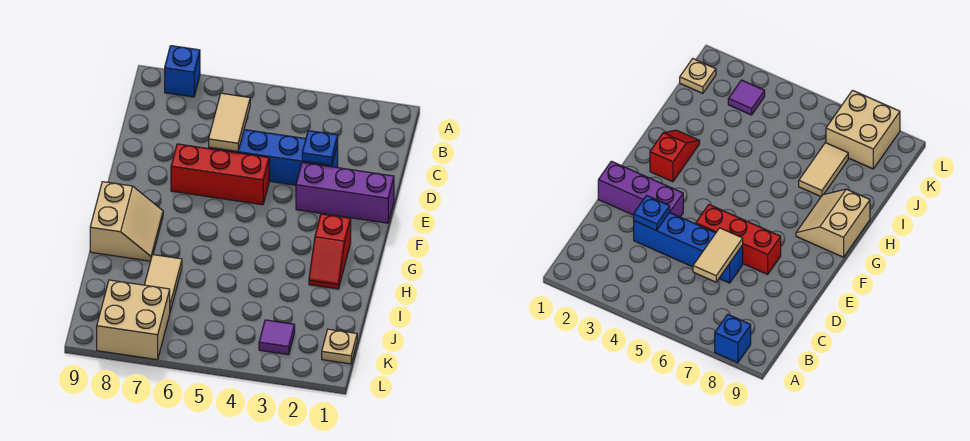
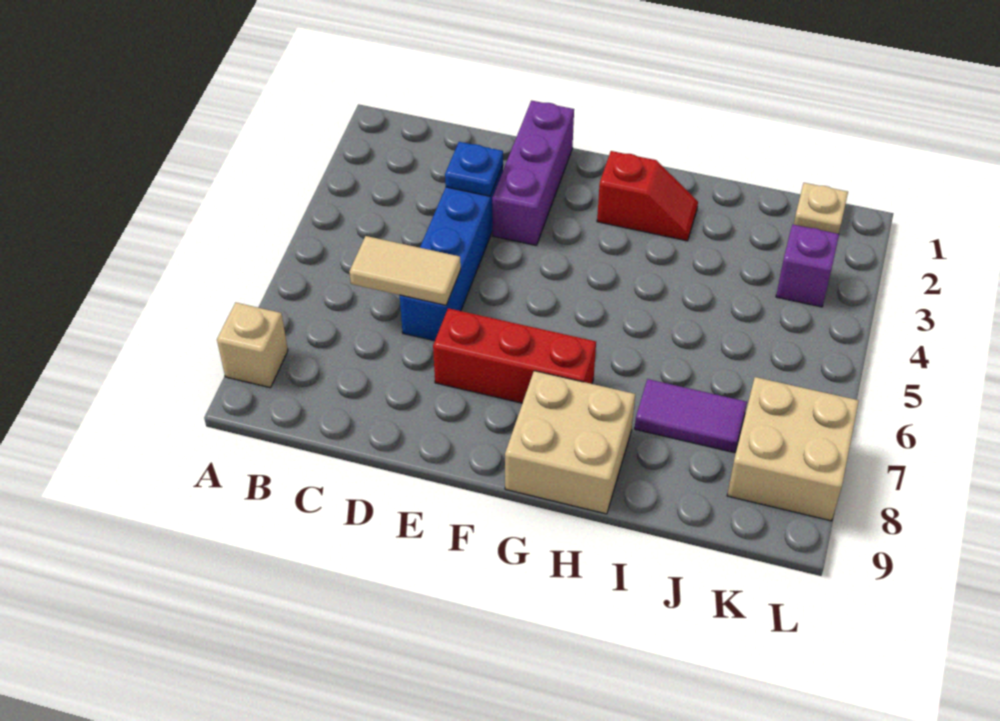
blue brick A8 level 1 -> tan brick A8 level 1
red brick E5:E7 level 1 -> red brick E7:G7 level 1
tan slope G8:H9 level 1 top 9 -> tan brick G8:H9 level 1
tan tile I7:J7 level 1 -> purple tile I7:J7 level 1
purple tile K3 level 1 -> purple brick K3 level 1

